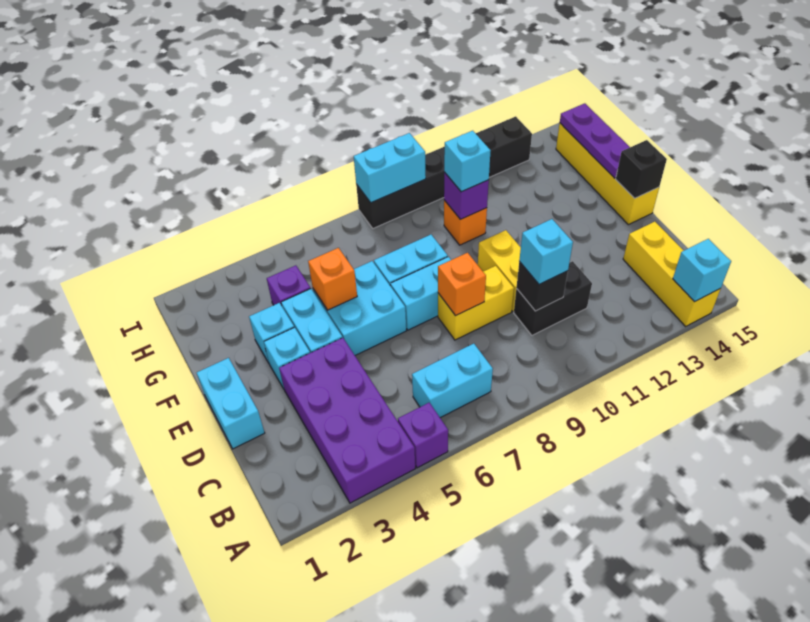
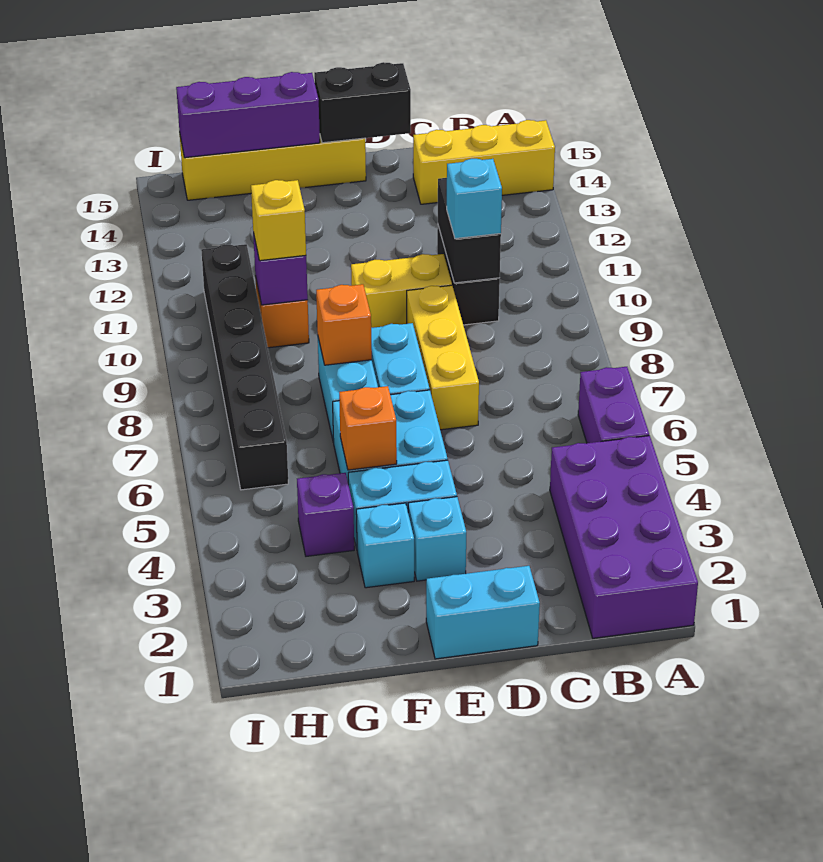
purple brick A3:D4 level 1 -> purple brick A1:B4 level 1
purple brick A5 level 1 -> purple brick A5:A6 level 1
cyan brick A14 level 2 -> none
cyan brick B6:B7 level 1 -> none
black brick C10 level 2 -> black brick C10:C11 level 2
yellow brick D8:D9 level 1 -> yellow brick D7:D9 level 1
orange brick D8 level 2 -> orange brick F8 level 2
black brick E15 level 2 -> black brick D15:E15 level 2
purple plate F15:H15 level 2 -> purple brick F15:H15 level 2
cyan brick G10 level 3 -> yellow brick G10 level 3
black brick I8:I13 level 1 -> black brick H6:H11 level 1
cyan brick I8:I9 level 2 -> none

